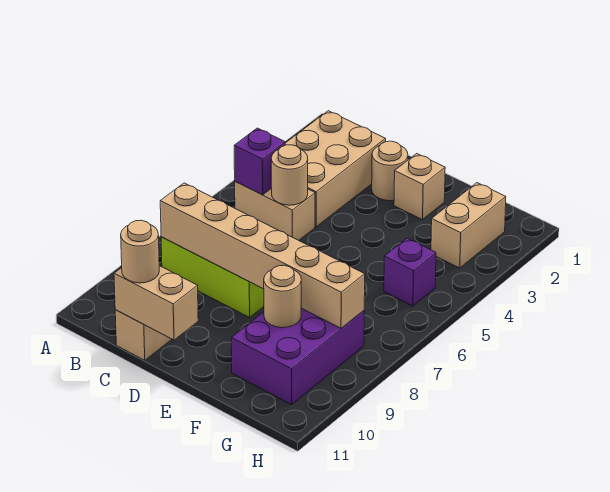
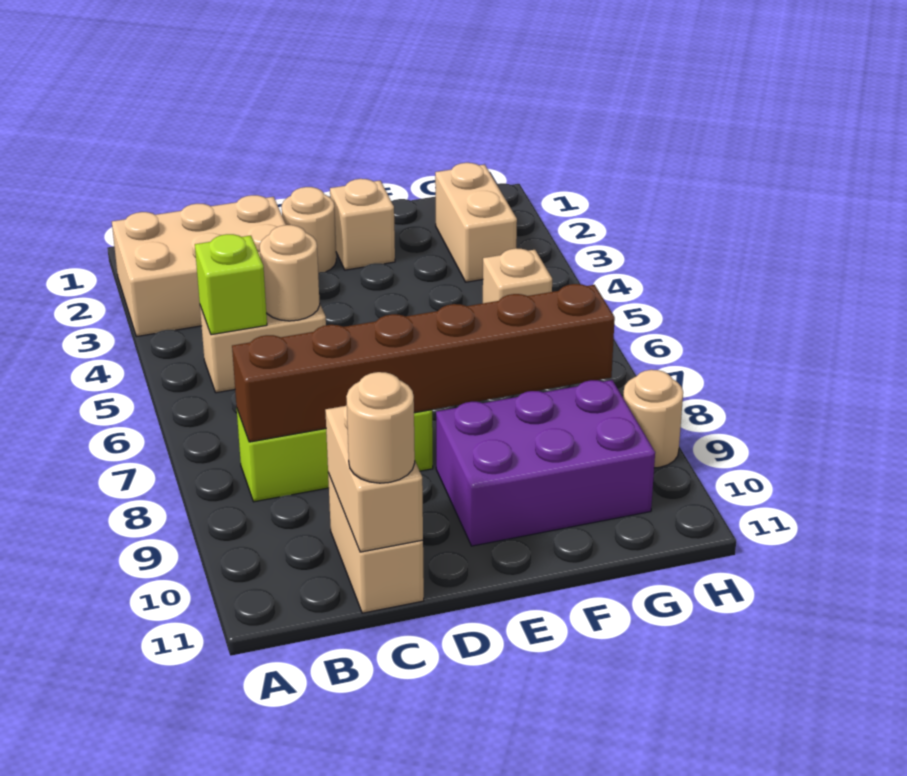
tan brick B2:C4 level 1 -> tan brick A2:C3 level 1
purple brick B5 level 2 -> lime brick B5 level 2
tan brick B8:G8 level 2 -> brown brick B8:G8 level 2
tan brick C11:D11 level 2 -> tan brick C10:C11 level 2
purple brick F8:G10 level 1 -> purple brick E9:G10 level 1
tan round brick F9 level 2 -> tan round brick H9 level 1
purple brick G5 level 1 -> tan brick G5 level 1

